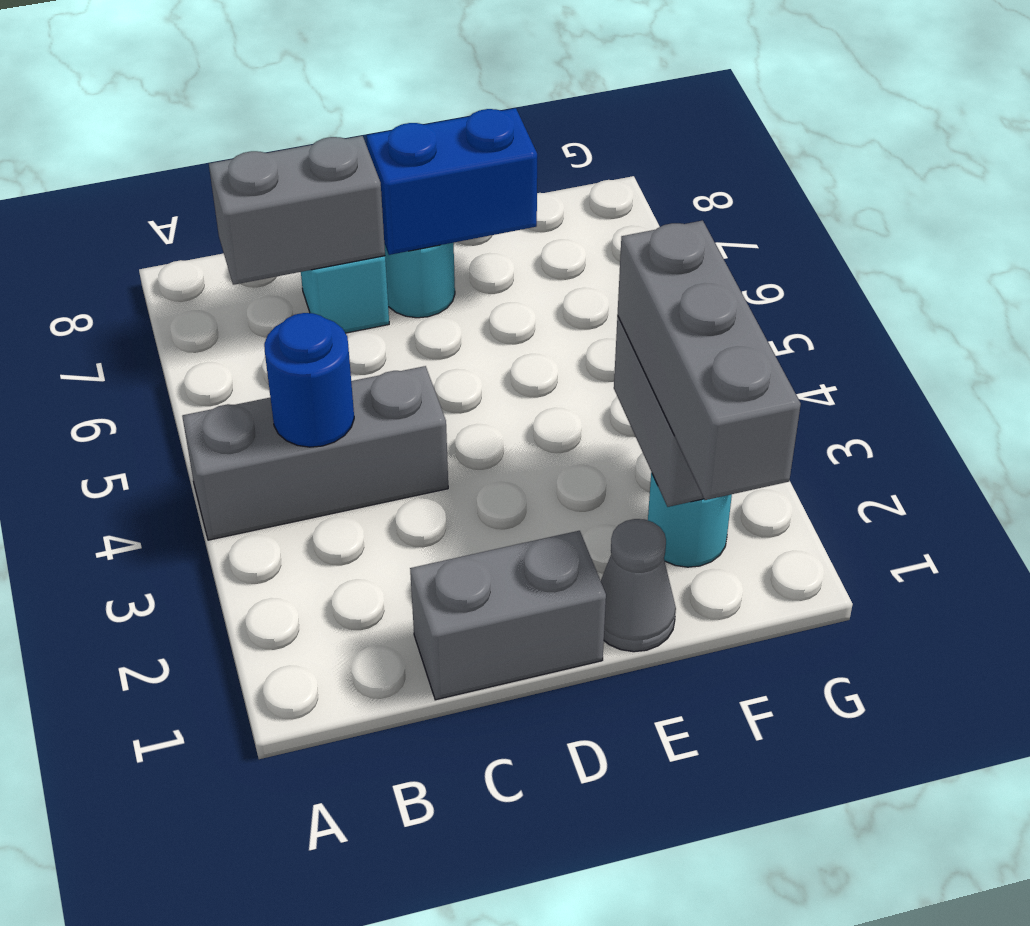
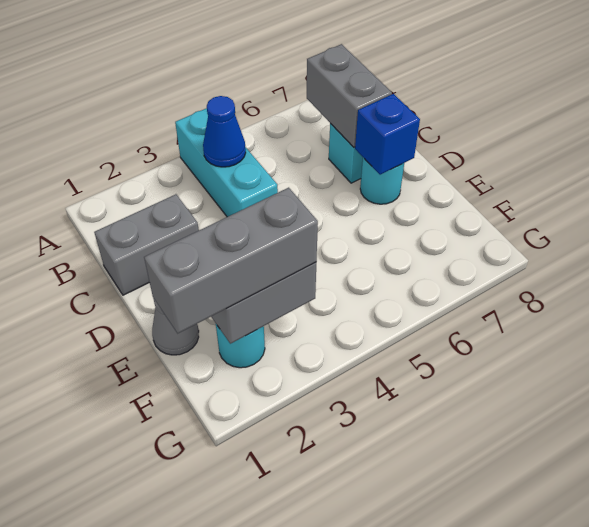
grey brick A4:C4 level 1 -> cyan brick A4:C4 level 1
blue round brick B4 level 2 -> blue cone B4 level 2
grey brick C1:D1 level 1 -> grey brick C1:C2 level 1
blue brick D7:E7 level 2 -> blue brick D7 level 2

